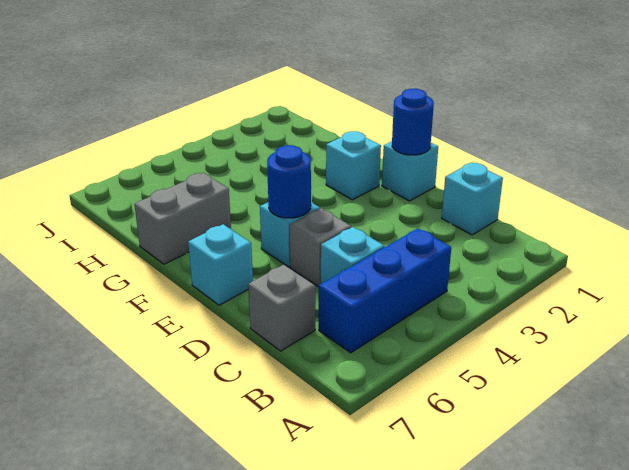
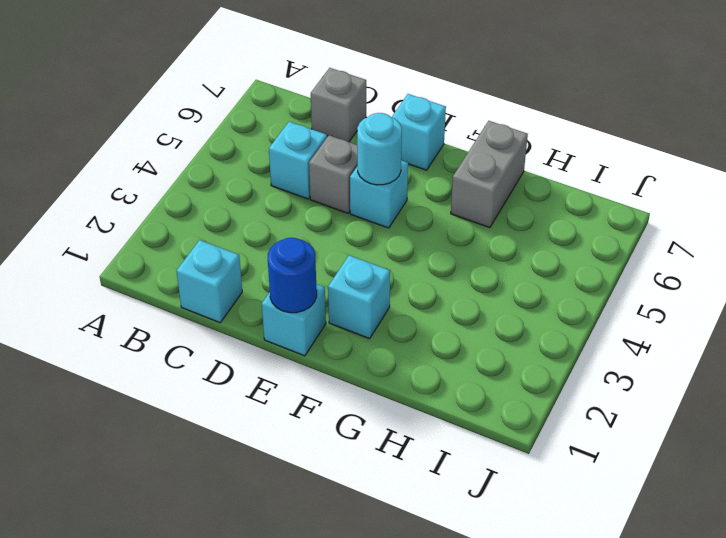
blue brick B4:B6 level 1 -> none
blue round brick E5 level 2 -> cyan round brick E5 level 2

